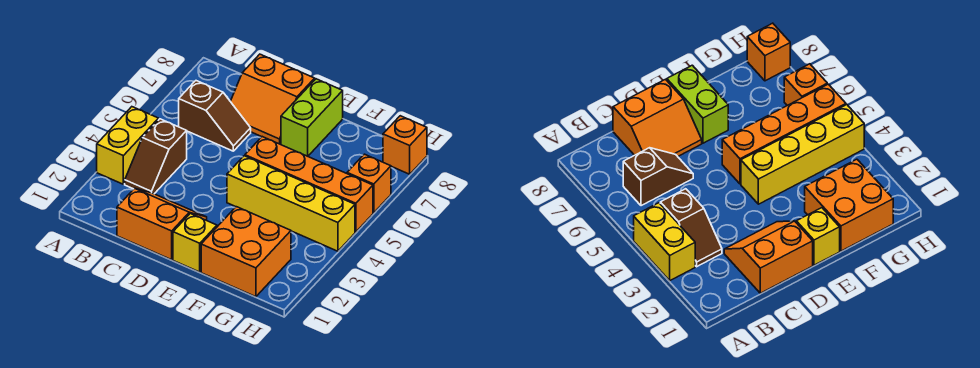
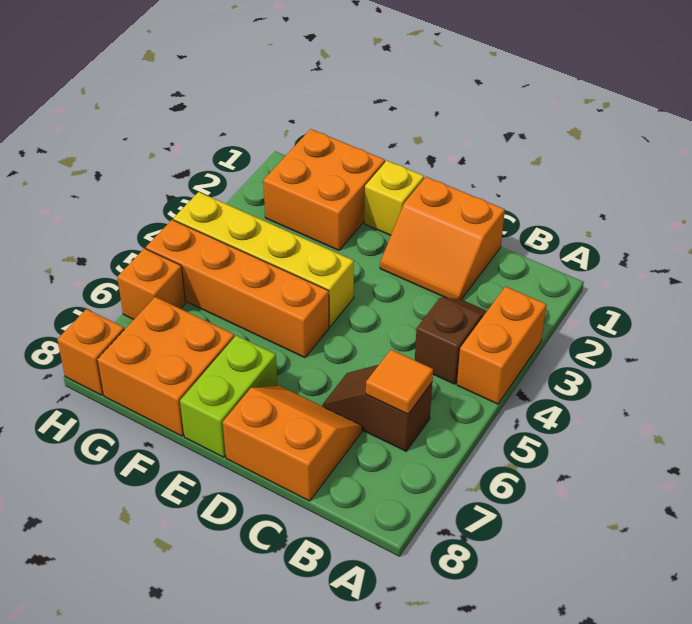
yellow brick A3:A4 level 1 -> orange brick A3:A4 level 1
none -> orange tile B6 level 2
none -> orange brick F7:G8 level 1

